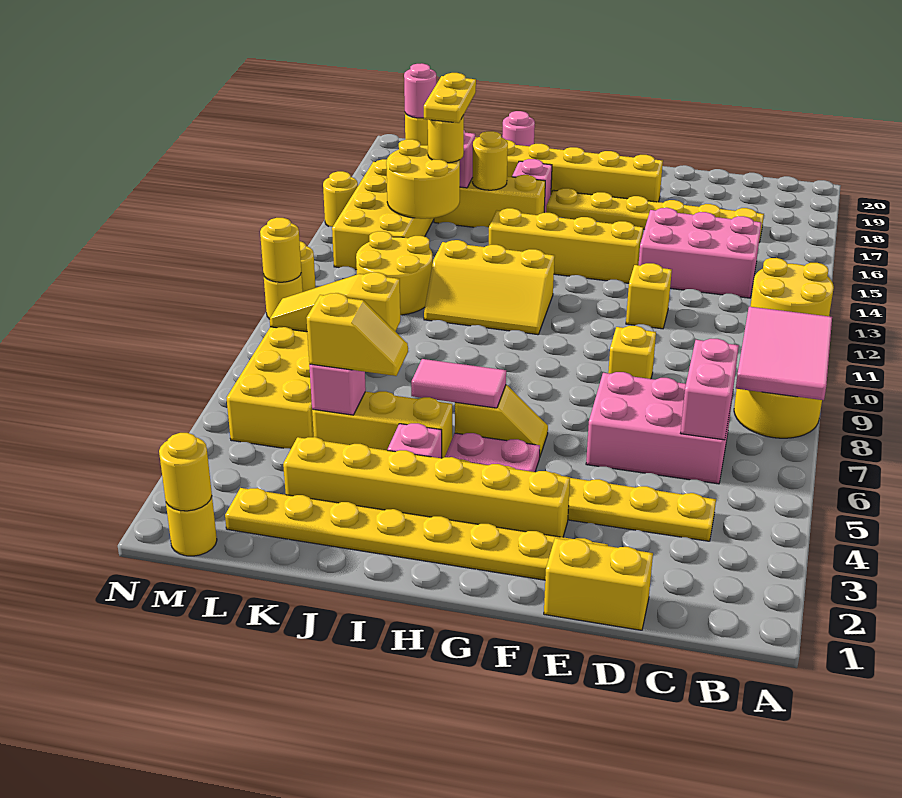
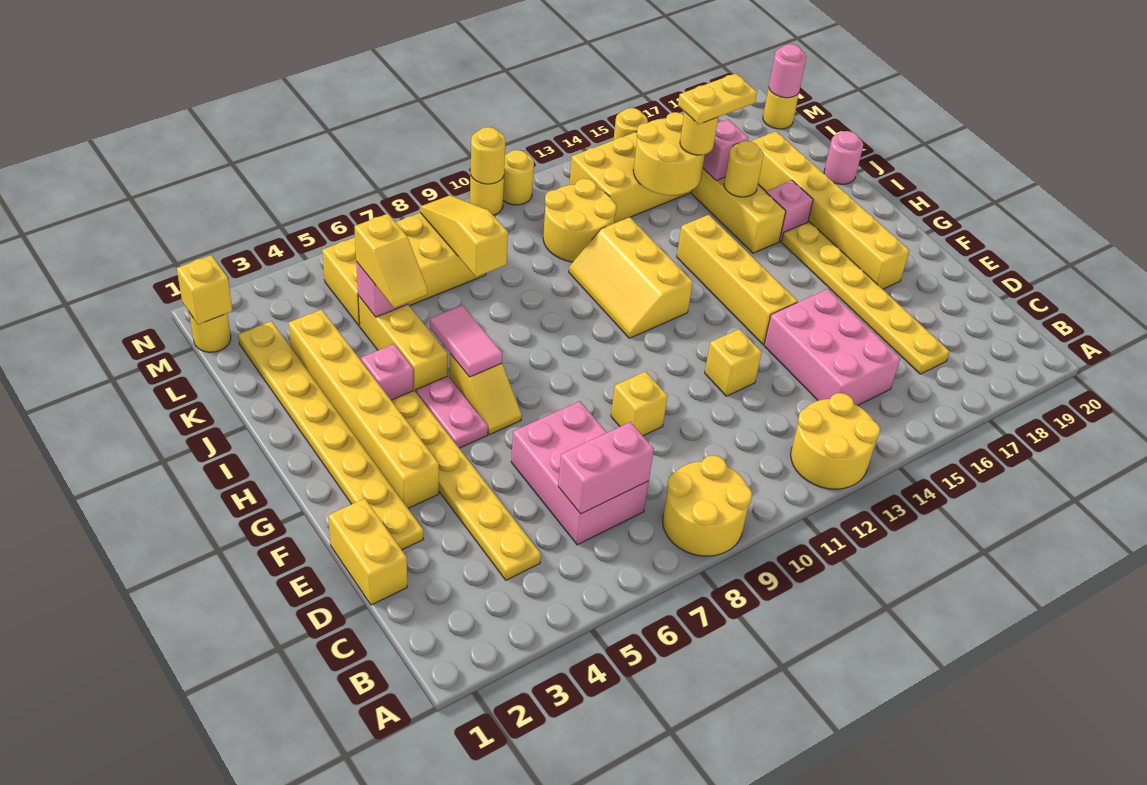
pink tile A8:B10 level 2 -> none
yellow round brick M1 level 2 -> yellow brick M1 level 2

